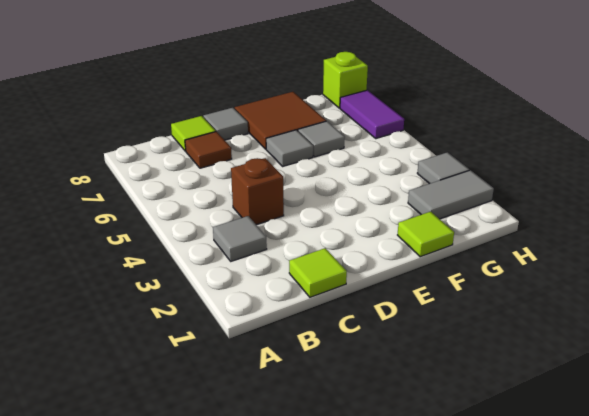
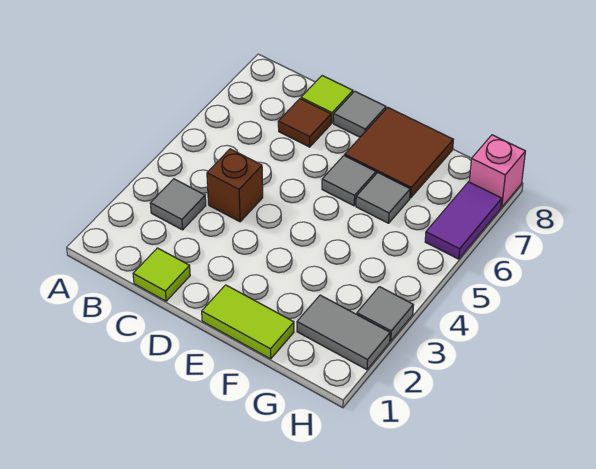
lime tile F1 level 1 -> lime tile E1:F1 level 1
lime brick H8 level 1 -> pink brick H8 level 1

